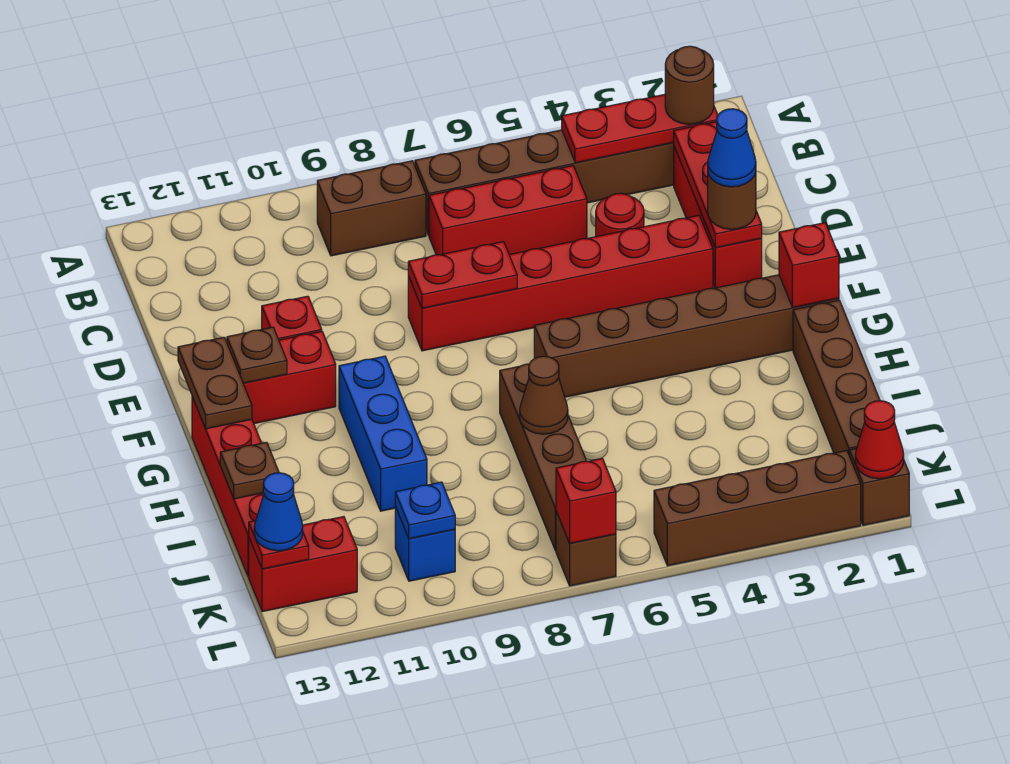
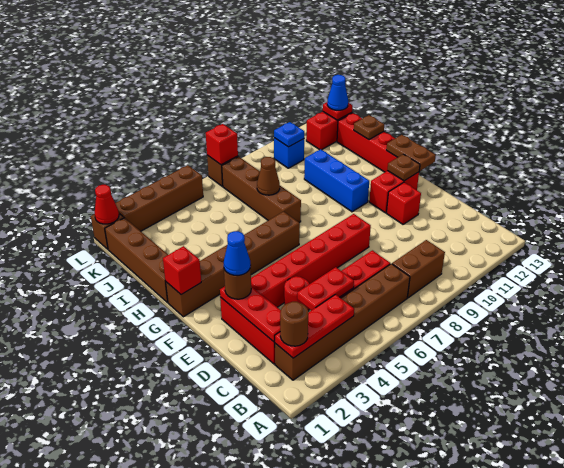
red plate E7:E8 level 2 -> red plate C4:C5 level 2

